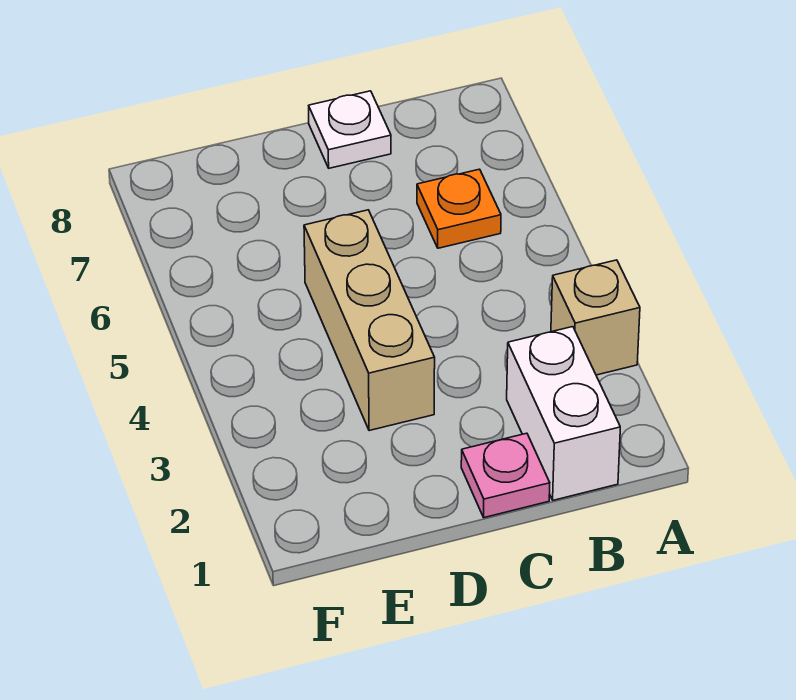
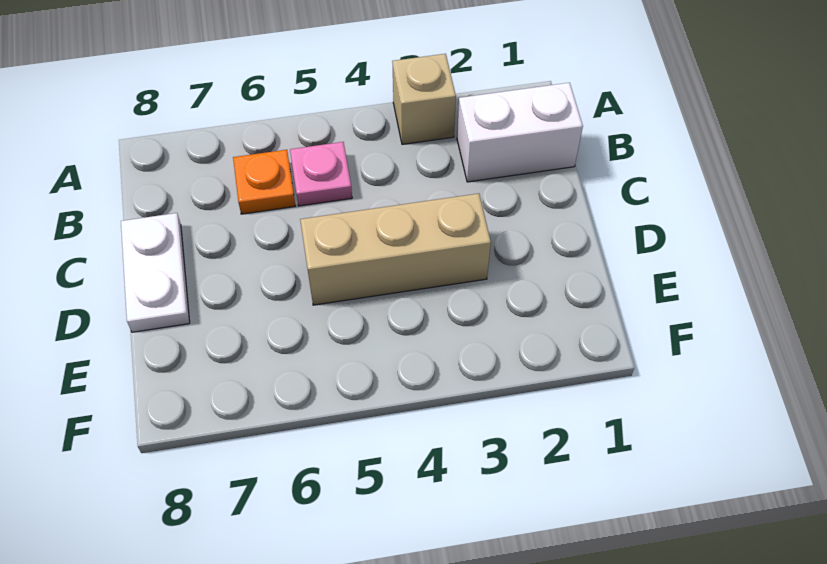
pink plate C1 level 1 -> pink plate B5 level 1
white plate C8 level 1 -> white plate C8:D8 level 1

